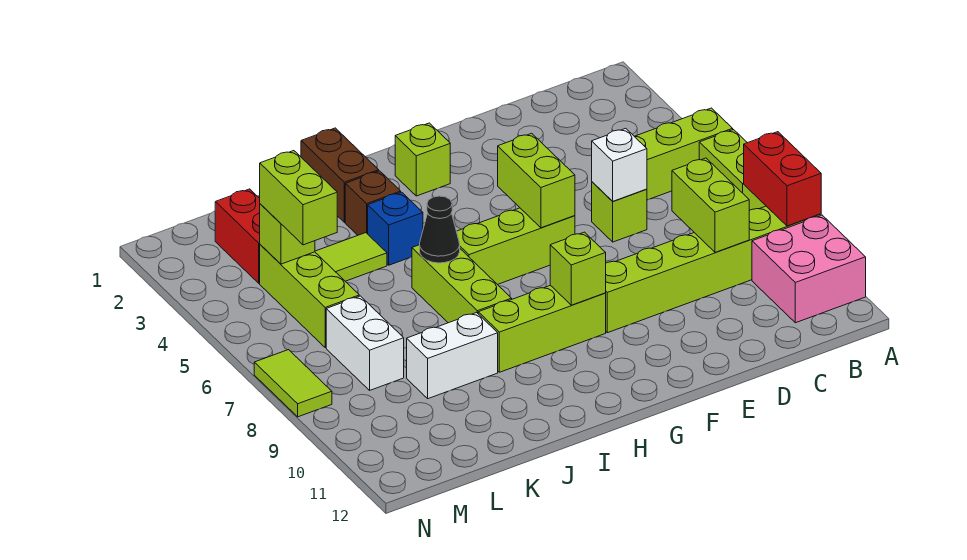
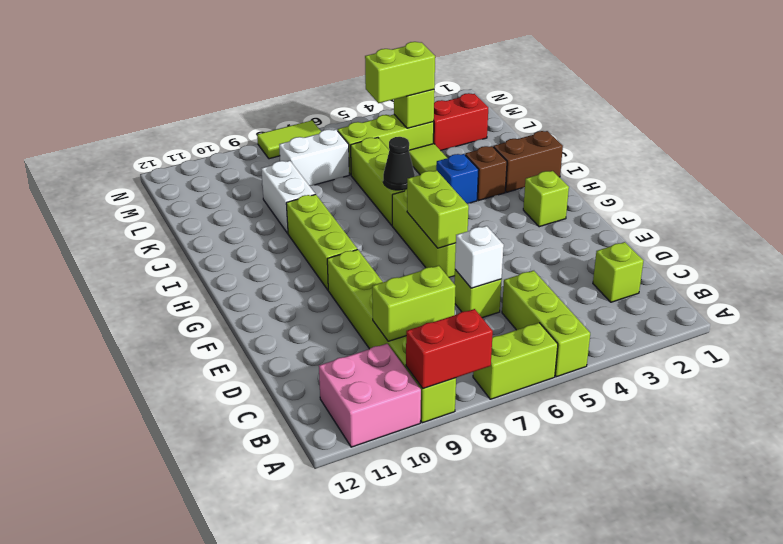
lime brick F5:F6 level 2 -> lime brick F6:G6 level 2
lime brick G9 level 2 -> lime brick C2 level 1
lime brick I6:I8 level 1 -> lime brick I6:K6 level 1

